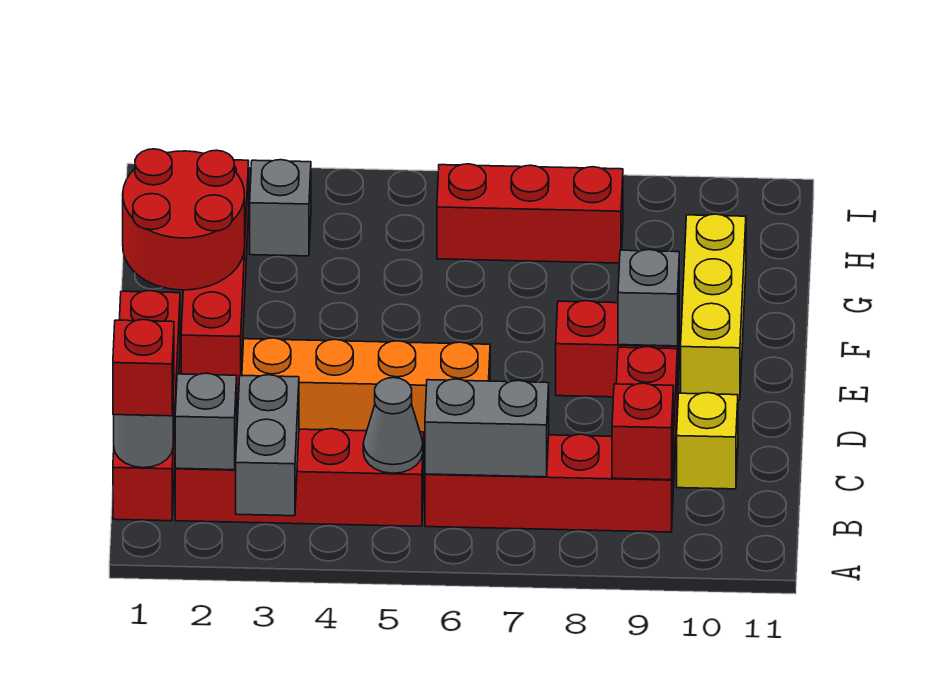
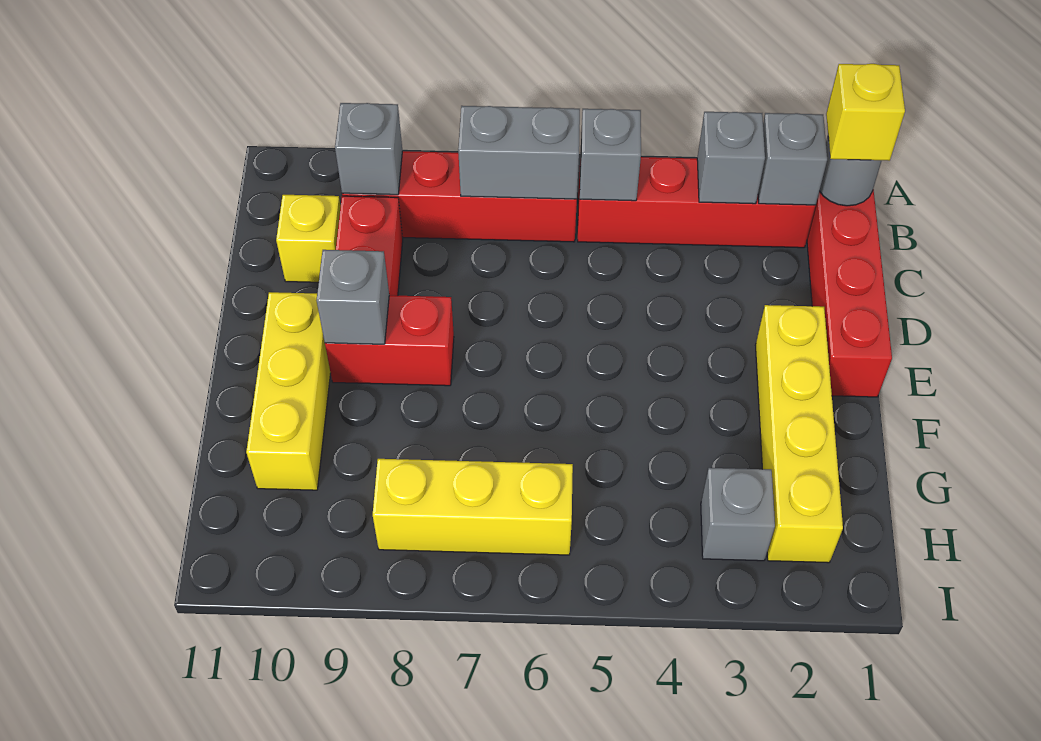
grey brick A3:B3 level 2 -> grey brick B3 level 2
red brick B1 level 3 -> yellow brick B1 level 3
grey cone B5 level 2 -> grey brick B5 level 2
red brick B9 level 2 -> grey brick B9 level 2
orange brick D3:D6 level 1 -> none
red brick E2:H2 level 1 -> yellow brick E2:H2 level 1
red round brick F1:G2 level 2 -> none
red brick H6:H8 level 1 -> yellow brick H6:H8 level 1

